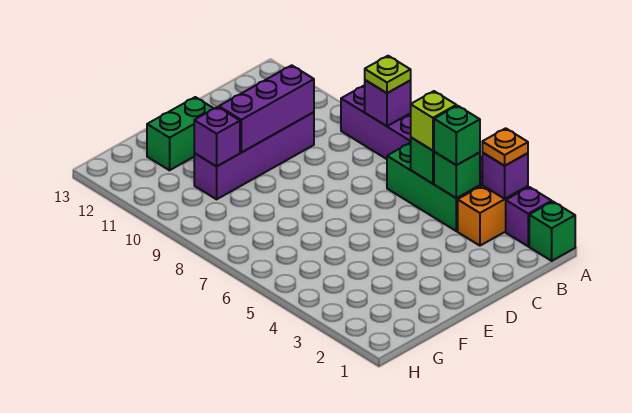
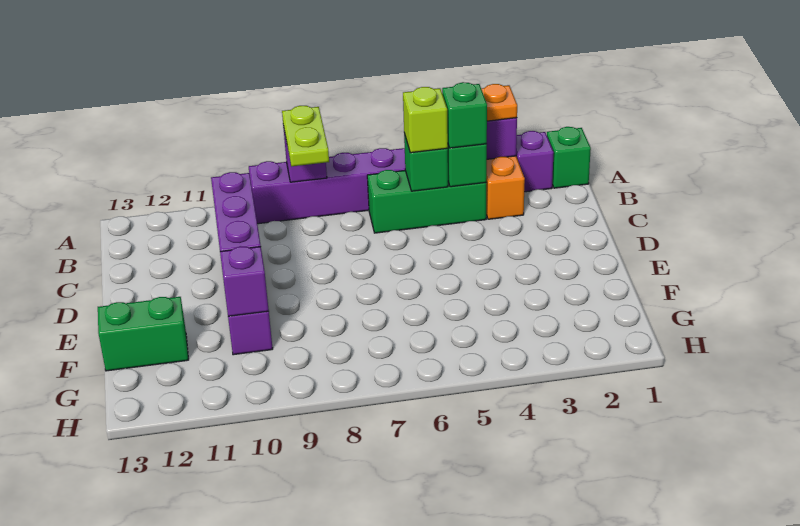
lime plate A8 level 3 -> lime plate A8:B8 level 3
green brick E12:F12 level 1 -> green brick F12:F13 level 1

